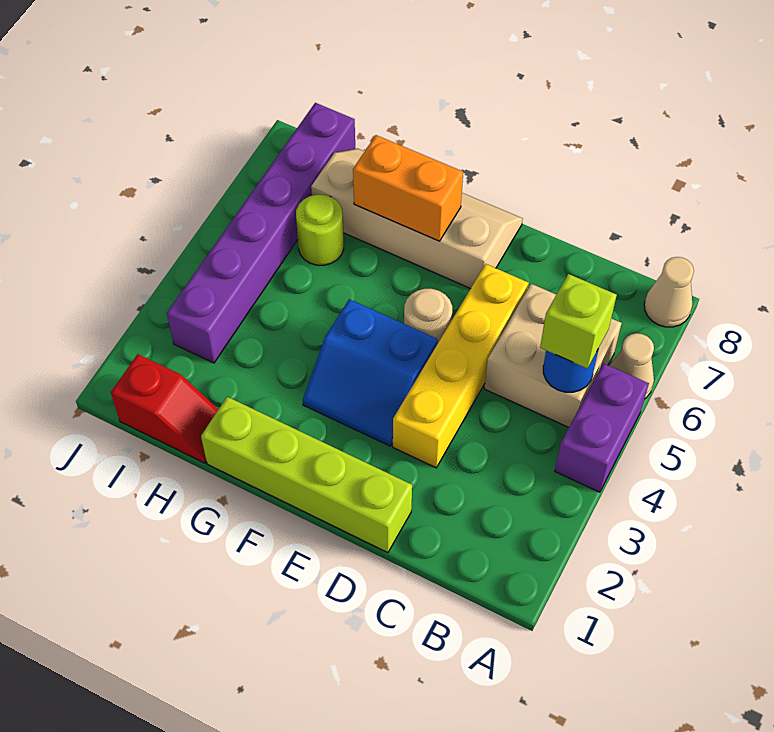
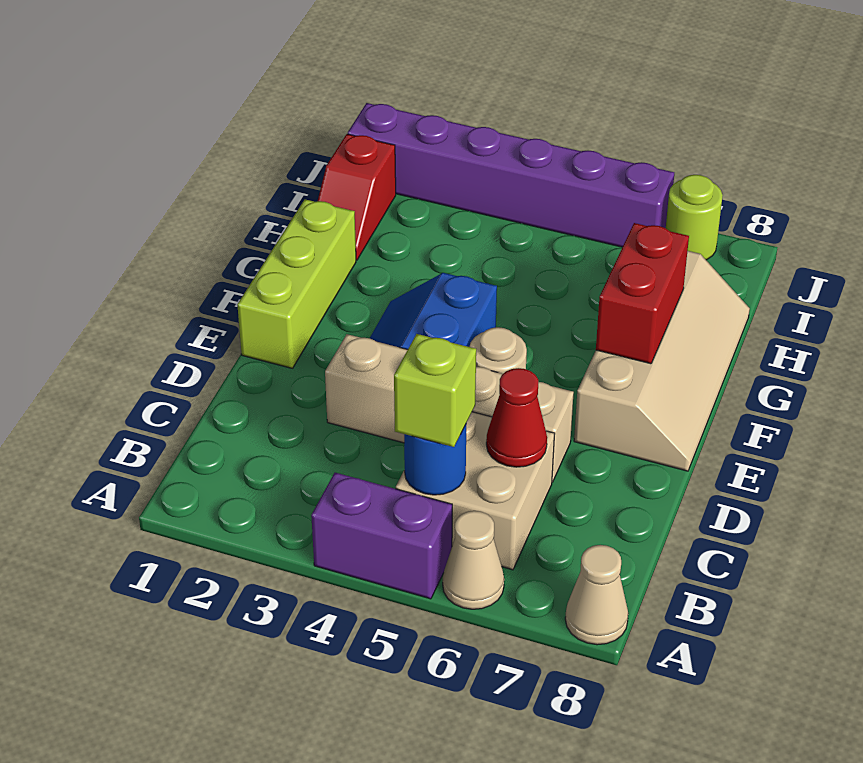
none -> red cone C6 level 2
lime brick D1:G1 level 1 -> lime brick E1:G1 level 1
yellow brick D3:D6 level 1 -> tan brick D3:D6 level 1
orange brick F7:G7 level 2 -> red brick F7:G7 level 2
lime round brick H6 level 1 -> lime round brick J7 level 1
purple brick I3:I8 level 1 -> purple brick J1:J6 level 1

